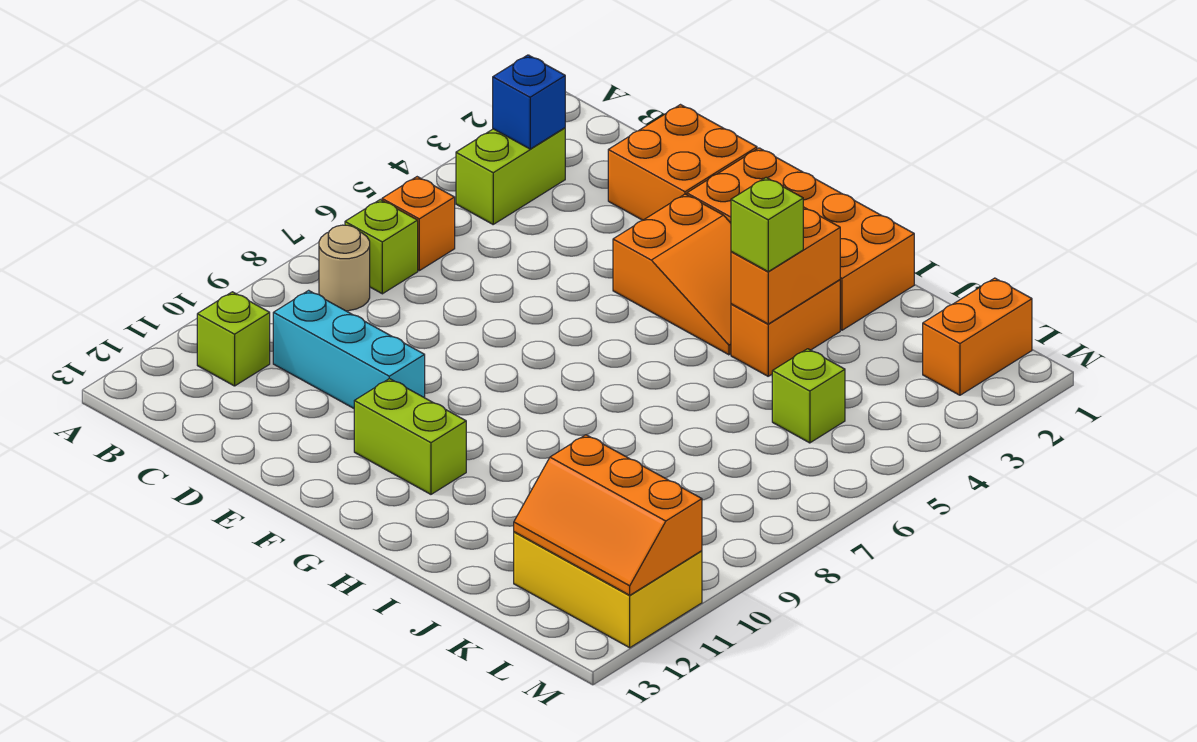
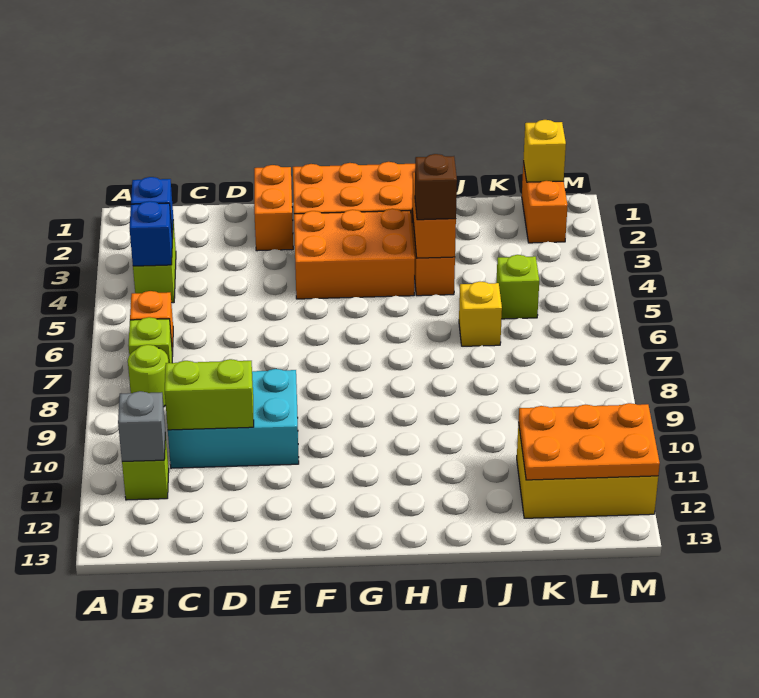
none -> blue brick B4 level 2
tan round brick B8 level 1 -> lime round brick B8 level 1
none -> grey brick B11 level 2
cyan brick C10:E10 level 1 -> cyan brick C9:E10 level 1
orange brick D1:E2 level 1 -> orange brick E1:E2 level 1
orange slope F3:H4 level 1 top F -> orange brick F3:H4 level 1
lime brick F11:G11 level 1 -> lime brick C10:D10 level 2
lime brick I4 level 3 -> brown brick I4 level 3
none -> yellow brick J6 level 1
orange slope K11:M12 level 2 top 11 -> orange plate K11:M12 level 2
none -> yellow brick L1 level 2

